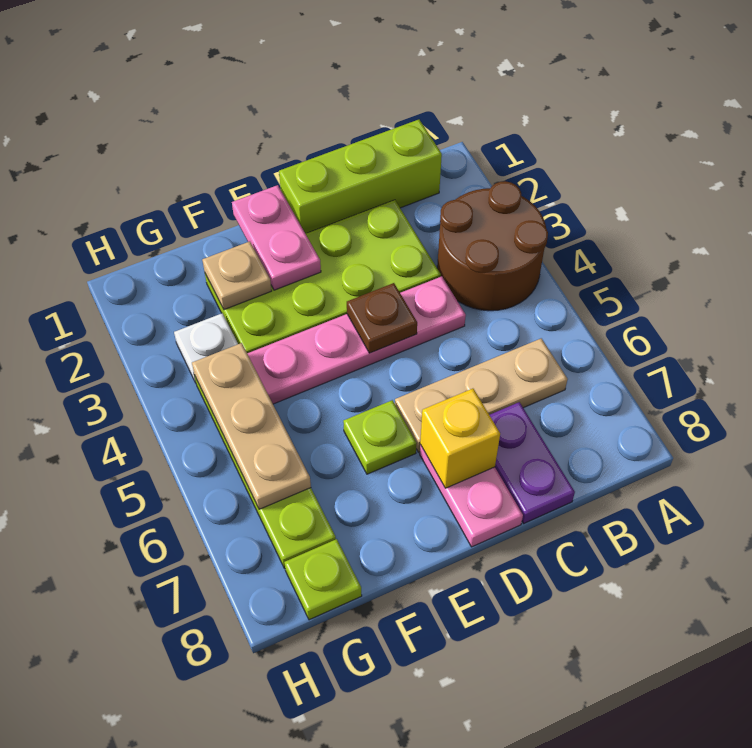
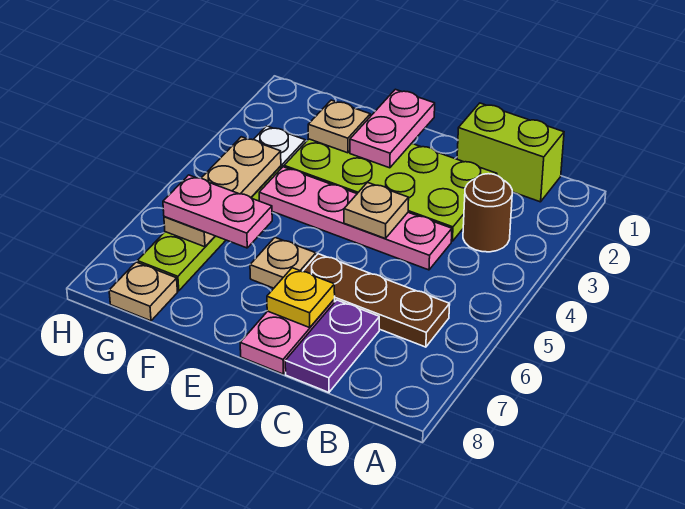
brown round brick A3:B4 level 1 -> brown round brick B3 level 1
lime brick B1:D1 level 1 -> lime brick B1:C1 level 1
tan plate B6:D6 level 1 -> brown plate B6:D6 level 1
brown plate D4 level 2 -> tan plate D4 level 2
yellow brick D7 level 2 -> yellow plate D7 level 2
lime plate E6 level 1 -> tan plate E6 level 1
none -> pink plate F6:G6 level 3
lime plate G8 level 1 -> tan plate G8 level 1

